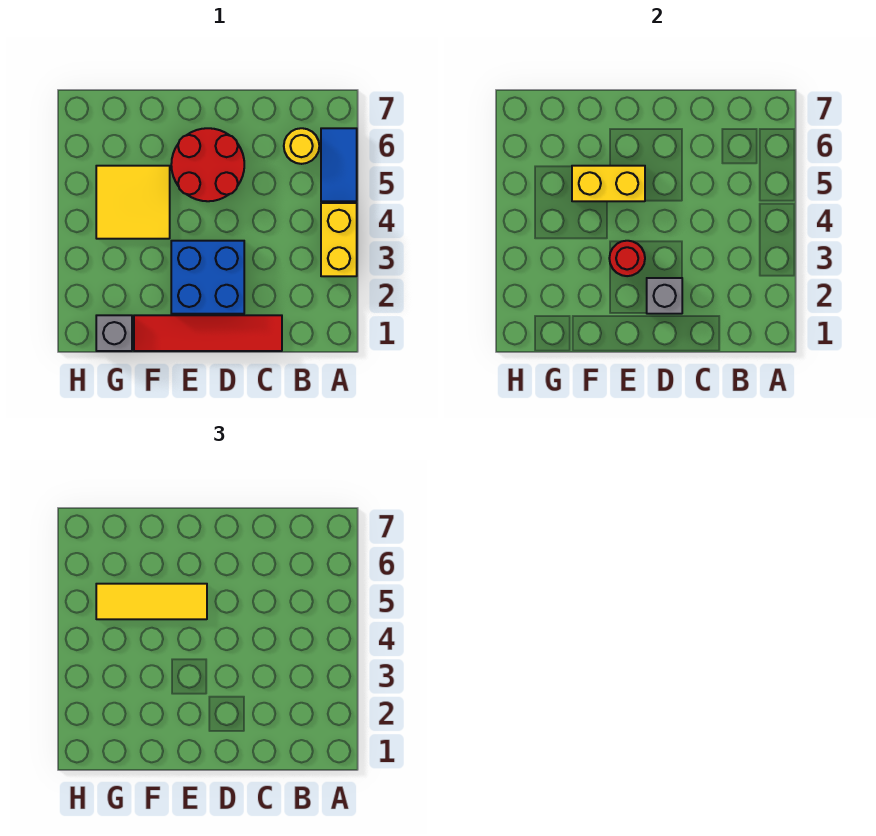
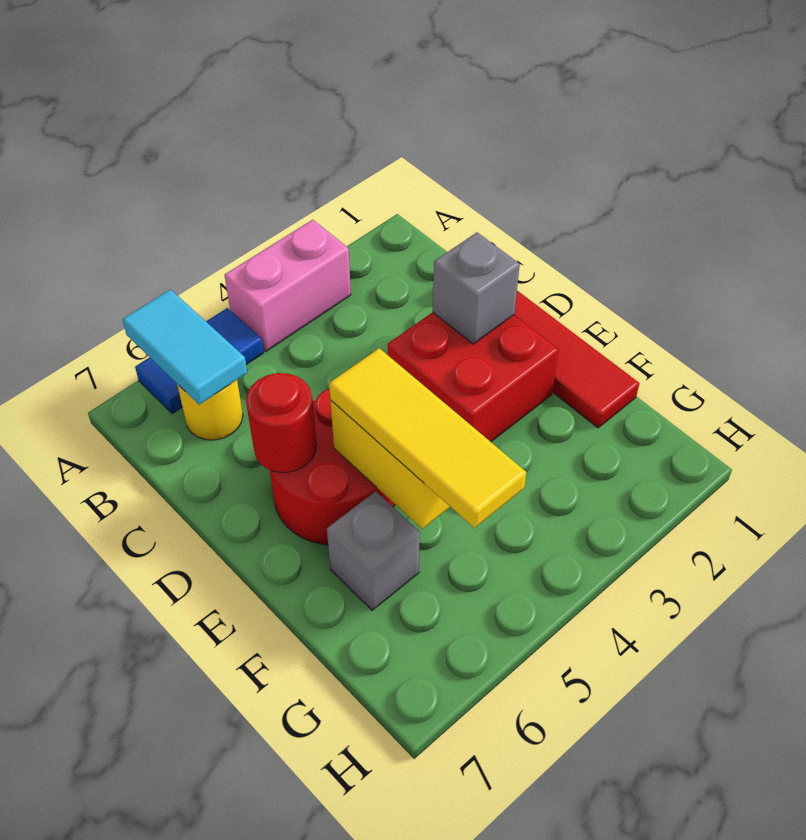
yellow brick A3:A4 level 1 -> pink brick A3:A4 level 1
none -> cyan tile A6:B6 level 2
blue brick D2:E3 level 1 -> red brick D2:E3 level 1
red round brick E3 level 2 -> red round brick D6 level 2
yellow tile F4:G5 level 1 -> none
grey brick G1 level 1 -> grey brick F6 level 1

